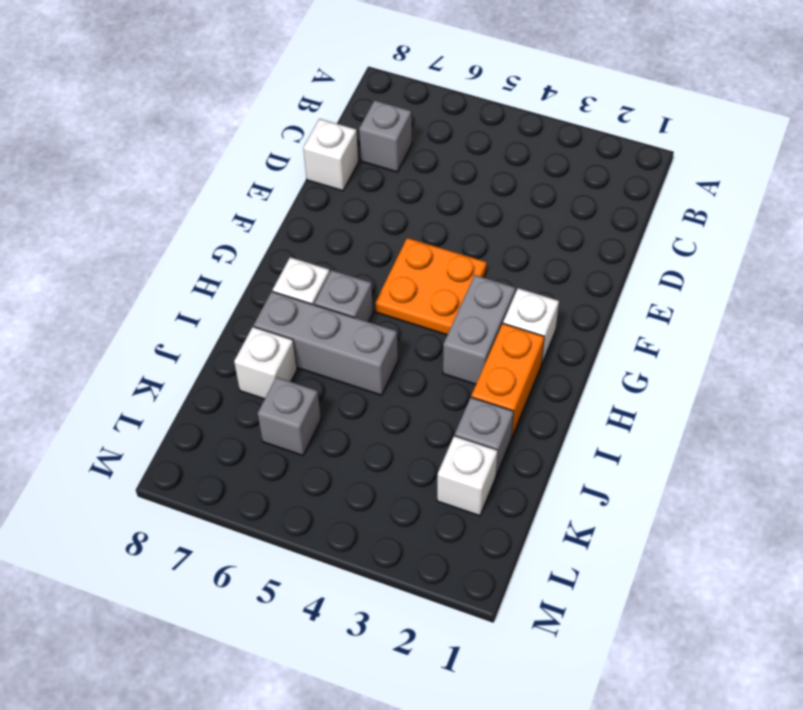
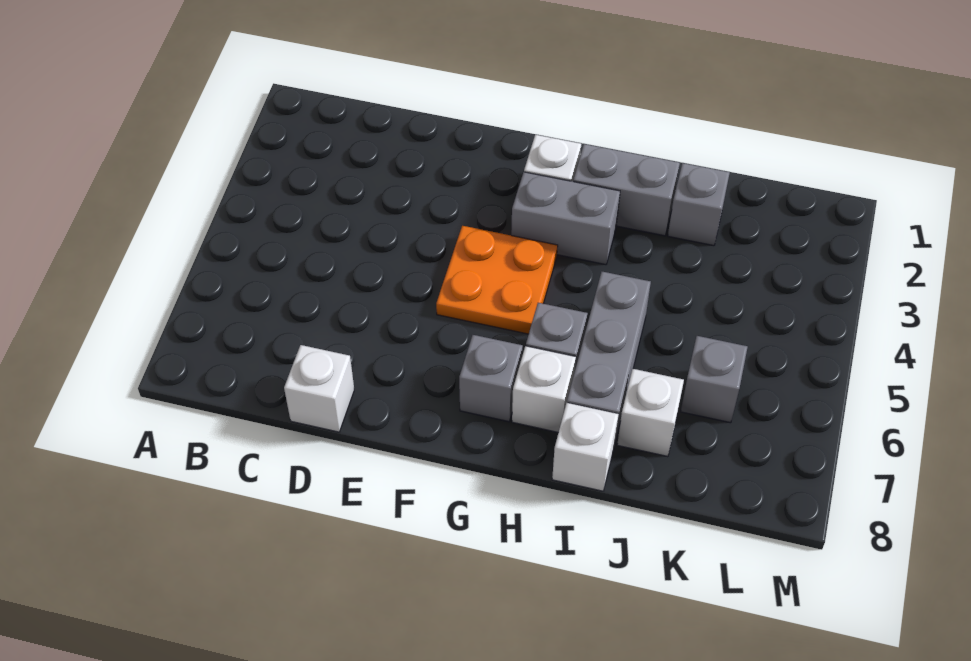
grey brick C7 level 1 -> grey brick G7 level 1
orange brick H2:I2 level 1 -> grey brick H2:I2 level 1
white brick K2 level 1 -> white brick I8 level 1

